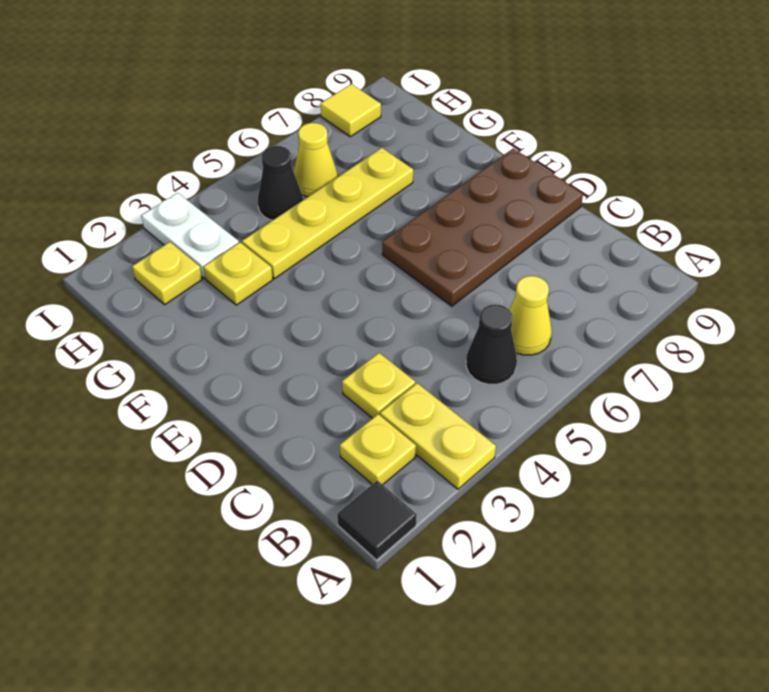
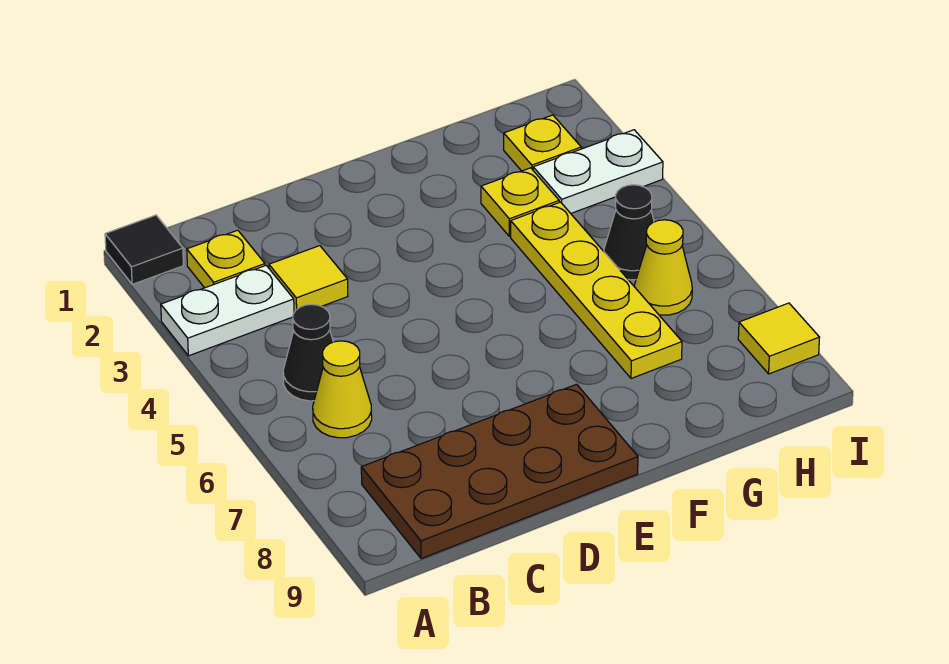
yellow plate A3:B3 level 1 -> white plate A3:B3 level 1
yellow plate C3 level 1 -> yellow tile C3 level 1
brown plate D6:E9 level 1 -> brown plate B8:E9 level 1

